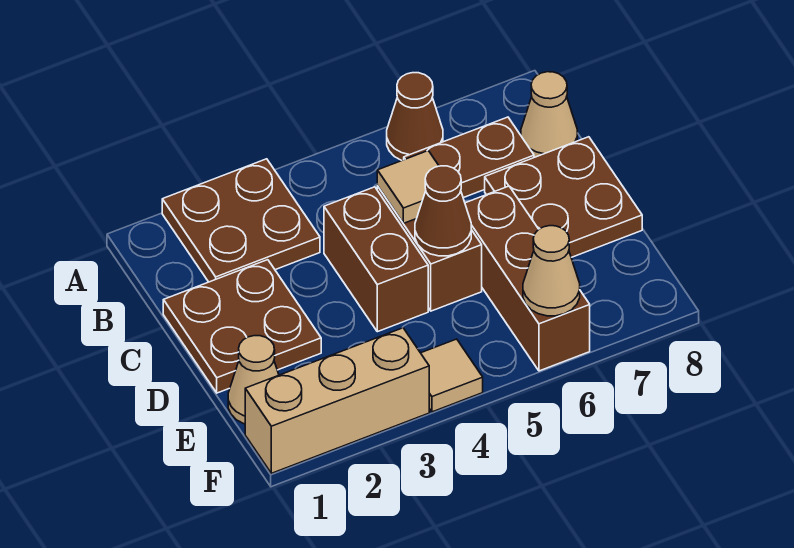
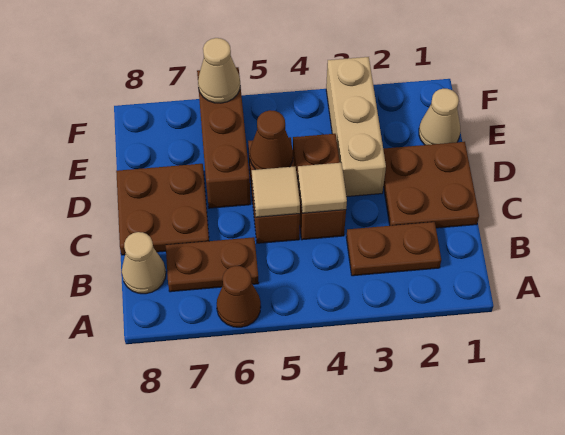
brown plate A2:B3 level 1 -> brown plate B2:B3 level 1
tan brick F1:F3 level 1 -> tan brick D3:F3 level 1
tan tile F4 level 1 -> tan tile C4 level 2

